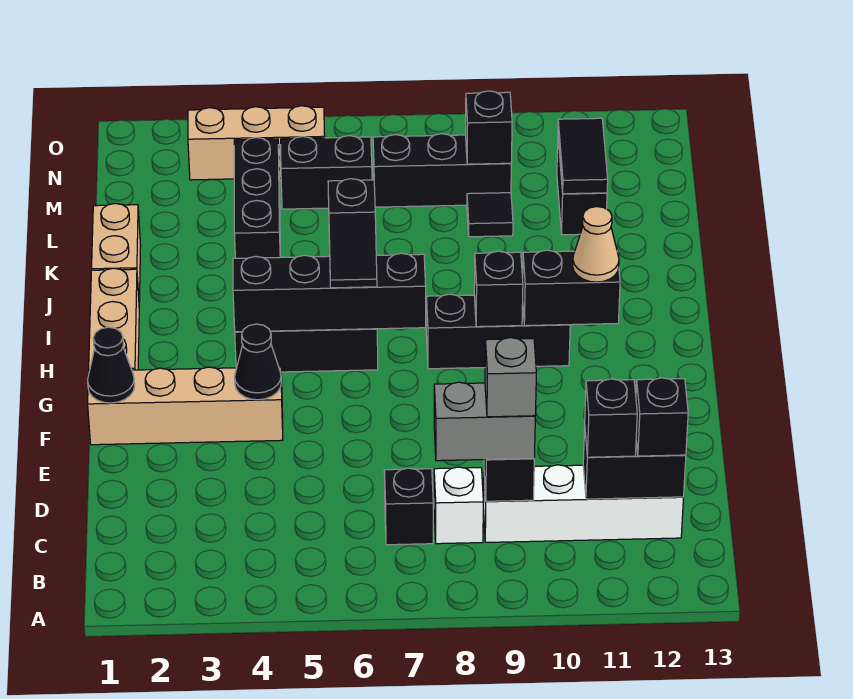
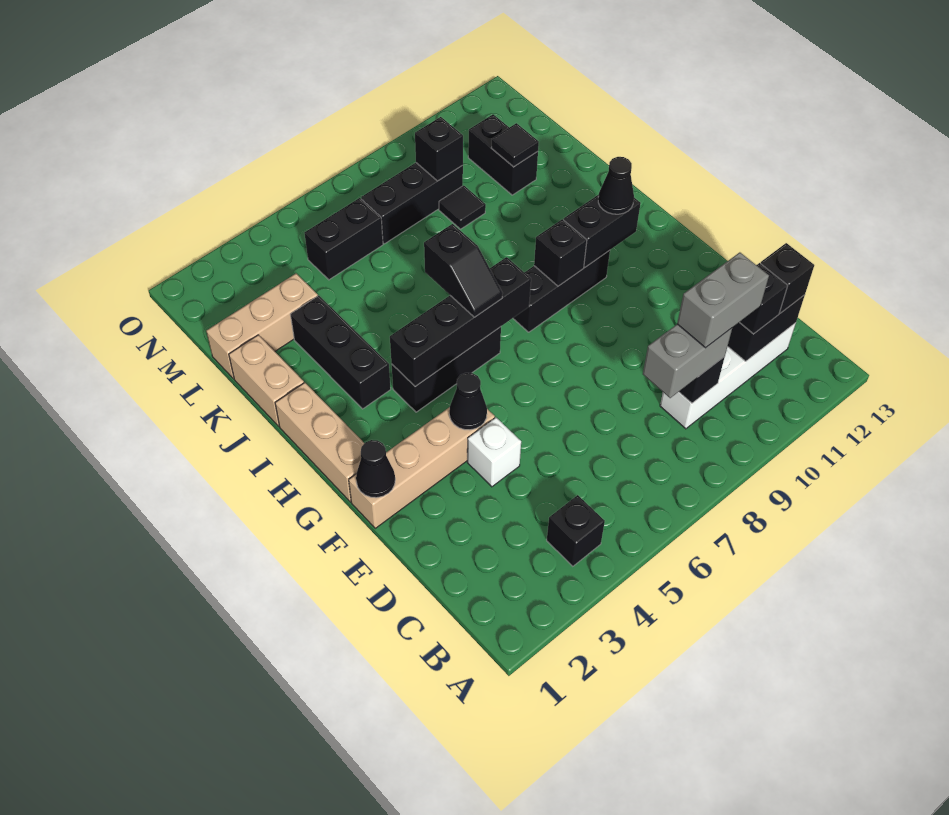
black brick C7 level 1 -> black brick B4 level 1
white brick C8 level 1 -> white brick E4 level 1
grey brick C9 level 4 -> grey brick C9:C10 level 4
tan cone H11 level 3 -> black cone H11 level 3
black brick K4:M4 level 1 -> black brick I3:K3 level 1
black tile L11:M11 level 2 -> black tile L11 level 2
tan brick N3:N5 level 1 -> tan brick L1:L3 level 1

